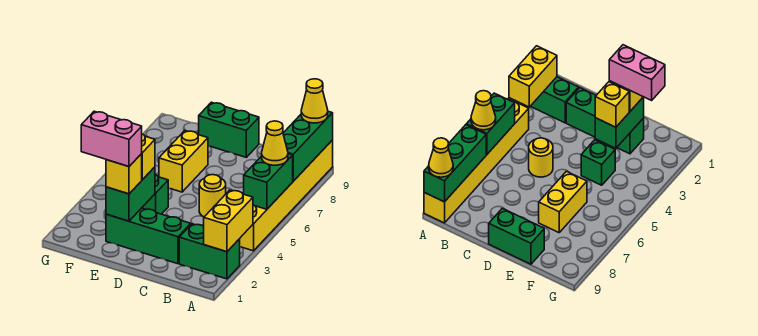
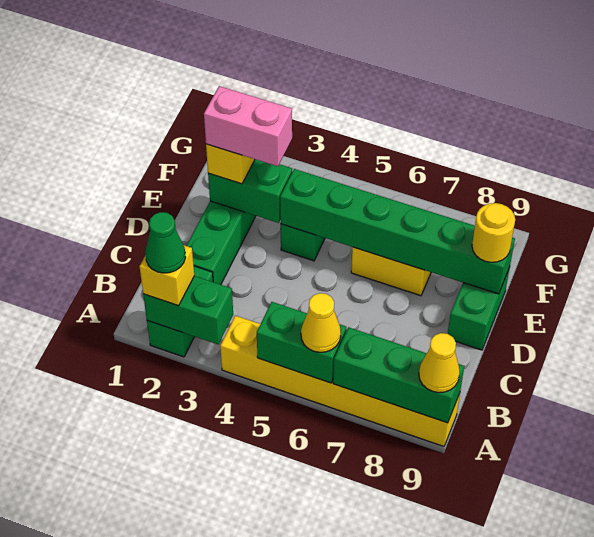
yellow brick A2:A3 level 2 -> green brick A2:A3 level 2
none -> green cone A2 level 4
yellow round brick C5 level 1 -> yellow round brick E9 level 3
pink brick E2:F2 level 4 -> pink brick E2:E3 level 4
yellow brick E3 level 3 -> yellow brick A2 level 3
none -> green brick E4:E9 level 2

